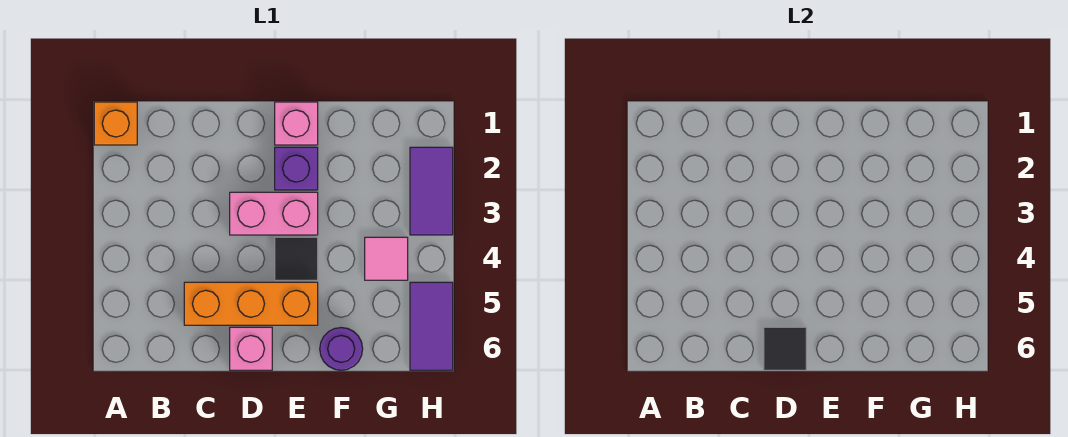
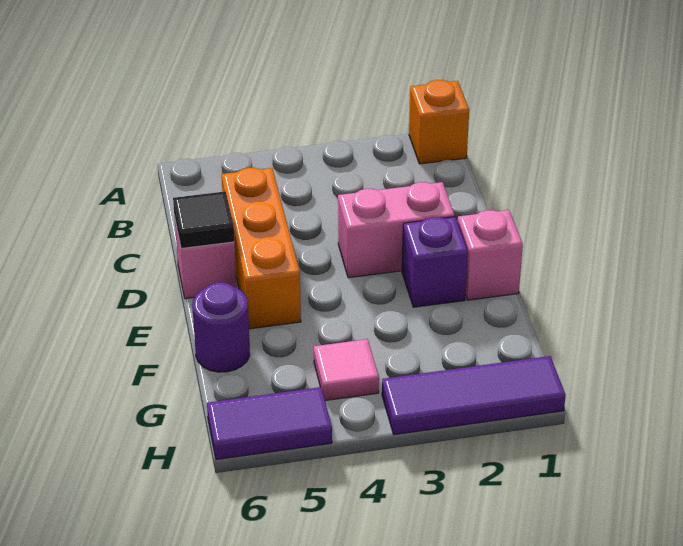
pink brick D3:E3 level 1 -> pink brick D2:D3 level 1
black tile E4 level 1 -> none
purple tile H2:H3 level 1 -> purple tile H1:H3 level 1

